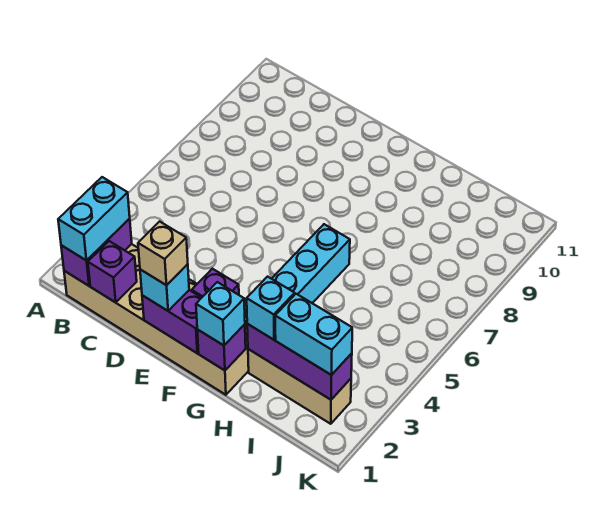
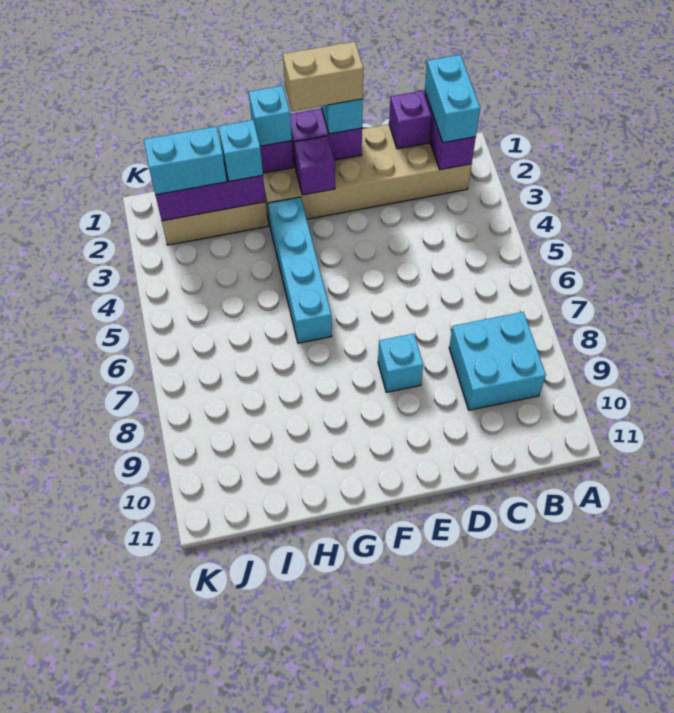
none -> cyan brick B8:C9 level 1
tan brick E1 level 4 -> tan brick E1:F1 level 4
none -> cyan brick E8 level 1

